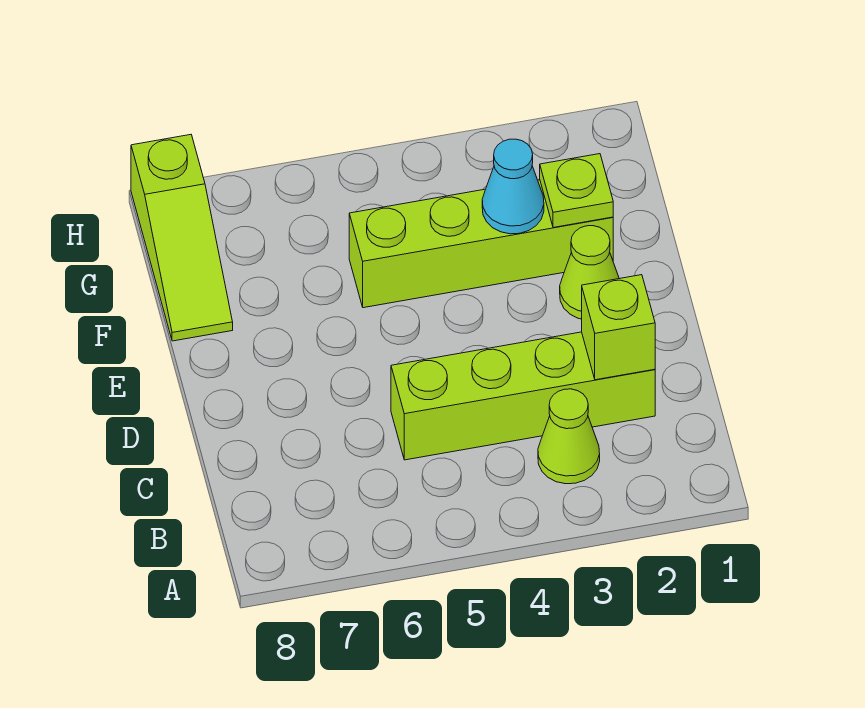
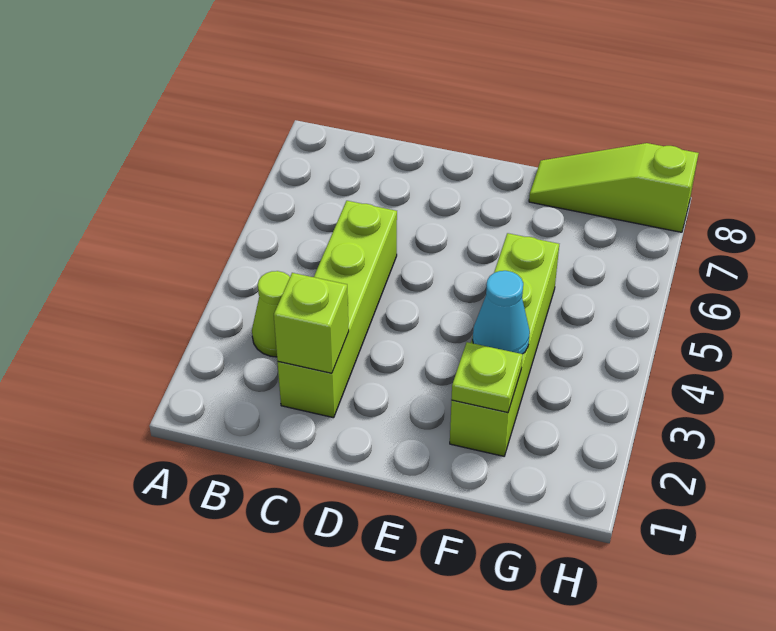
lime cone E2 level 1 -> none

